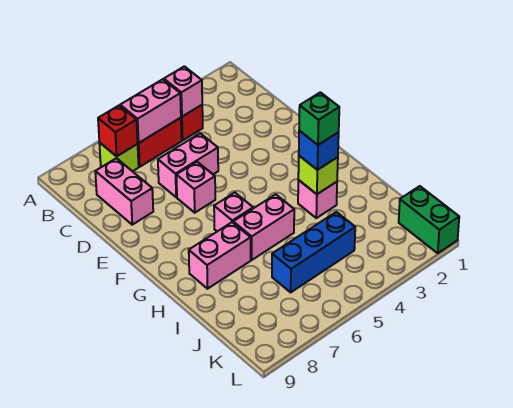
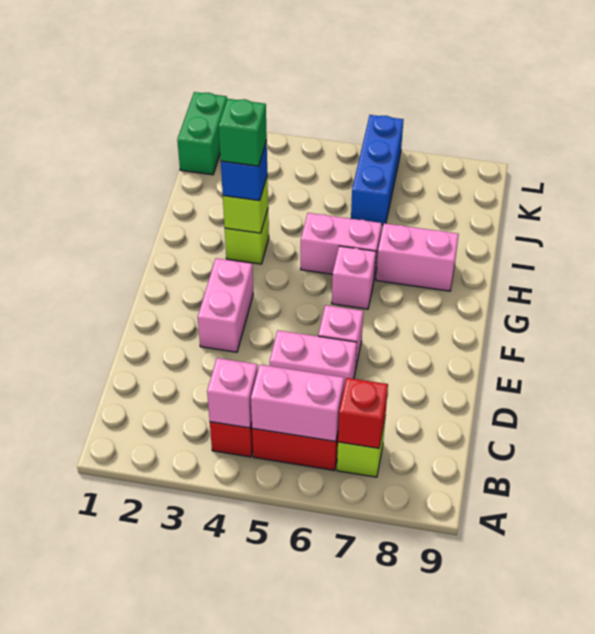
pink brick C8:D8 level 1 -> pink brick E3:F3 level 1
pink brick H3 level 1 -> lime brick H3 level 1
blue brick J4:J6 level 1 -> blue brick J6:L6 level 1

